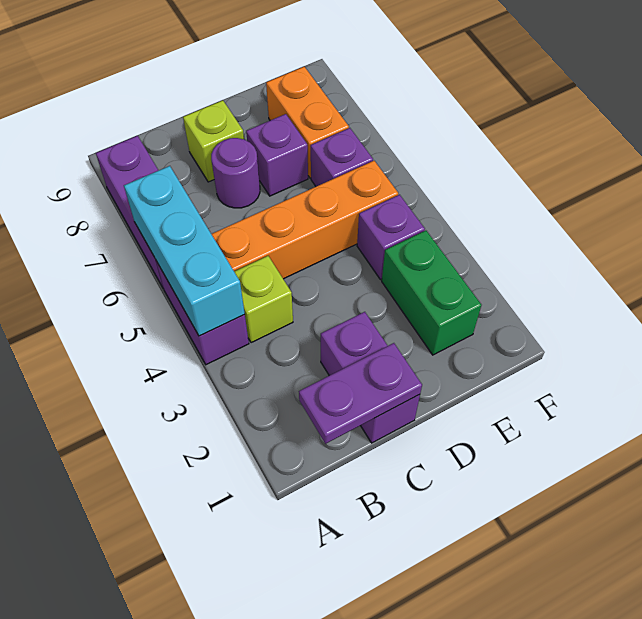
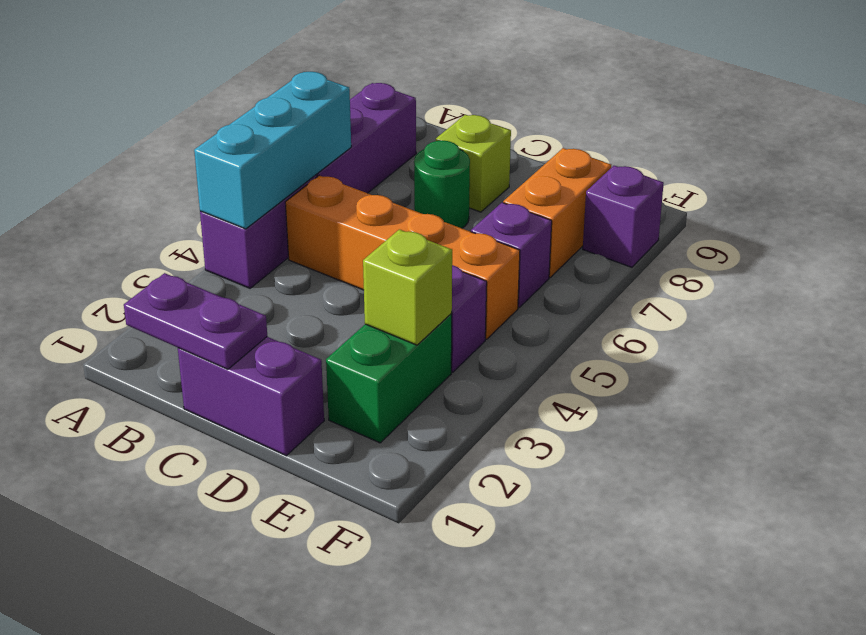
lime brick B4 level 1 -> lime brick E3 level 2
purple brick C1:C2 level 1 -> purple brick C1:D1 level 1
purple round brick C7 level 1 -> green round brick C7 level 1
purple brick D7 level 1 -> purple brick F8 level 1

